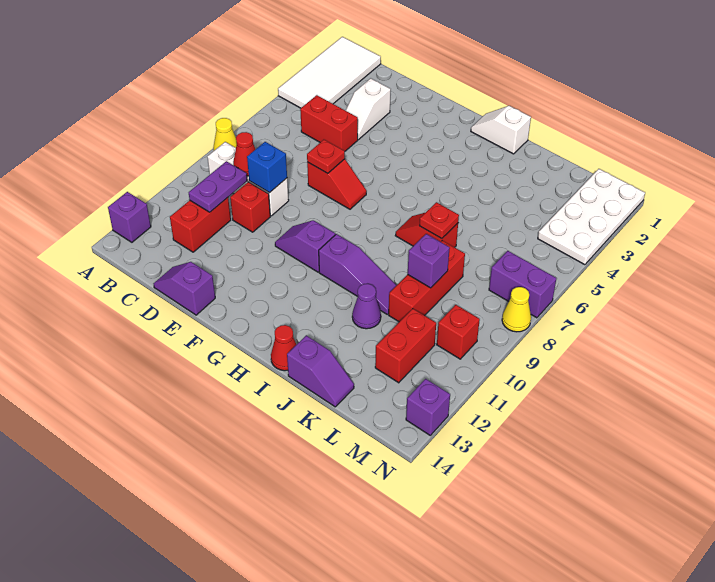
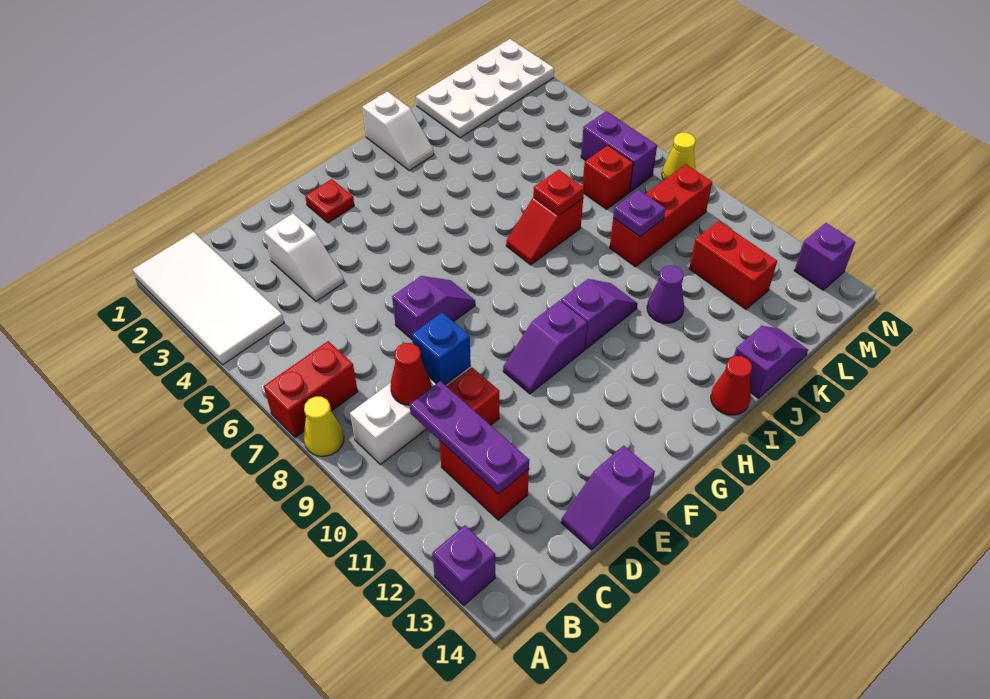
red brick C5:D5 level 1 -> red brick A7:B7 level 1
purple plate C10:C11 level 2 -> purple plate C10:C12 level 2
red slope E7:F7 level 1 top E -> purple slope E7:F7 level 1 top E
red plate E7 level 2 -> red plate F2 level 1
white slope H1:I1 level 1 top I -> white slope I1:I2 level 1 top 1
purple slope H10:J10 level 1 top H -> purple slope H10:I10 level 1 top H
red brick K8:K10 level 1 -> red brick K9:M9 level 1
purple brick K9 level 2 -> purple plate K9 level 2
white plate M1:N4 level 1 -> white plate K1:N2 level 1
purple brick M7:N7 level 1 -> purple brick M6:M7 level 1
red brick M10 level 1 -> red brick L7 level 1

